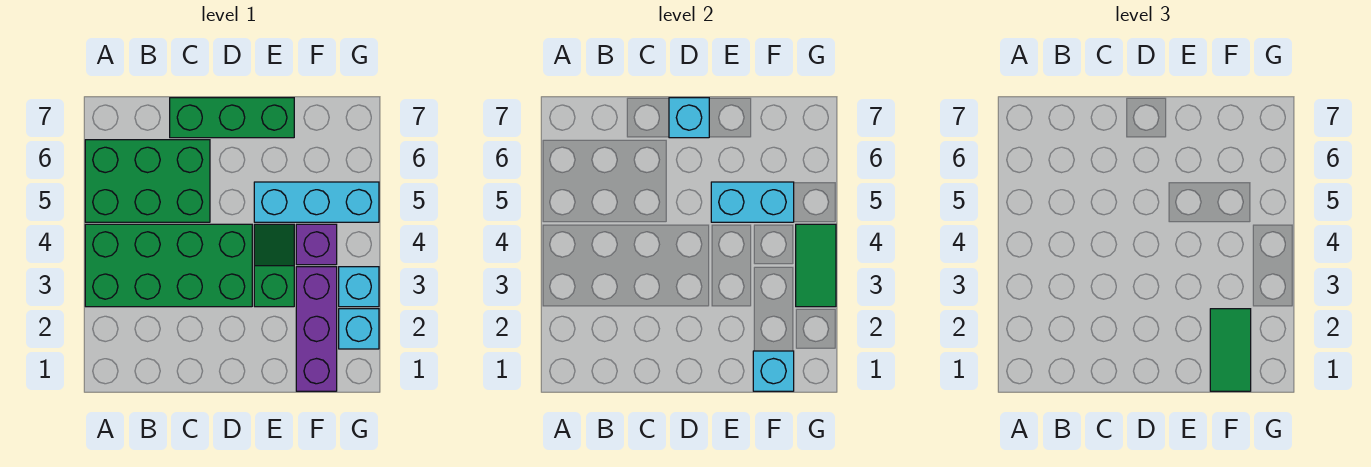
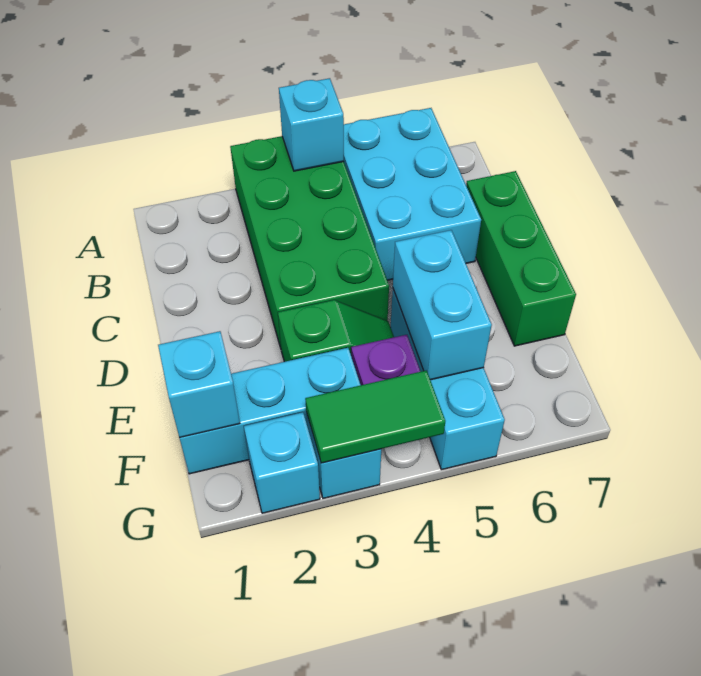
green brick A5:C6 level 1 -> cyan brick A5:C6 level 1
cyan brick D7 level 2 -> cyan brick A4 level 2
purple brick F1:F3 level 1 -> cyan brick F1:F3 level 1
green tile F1:F2 level 3 -> none

